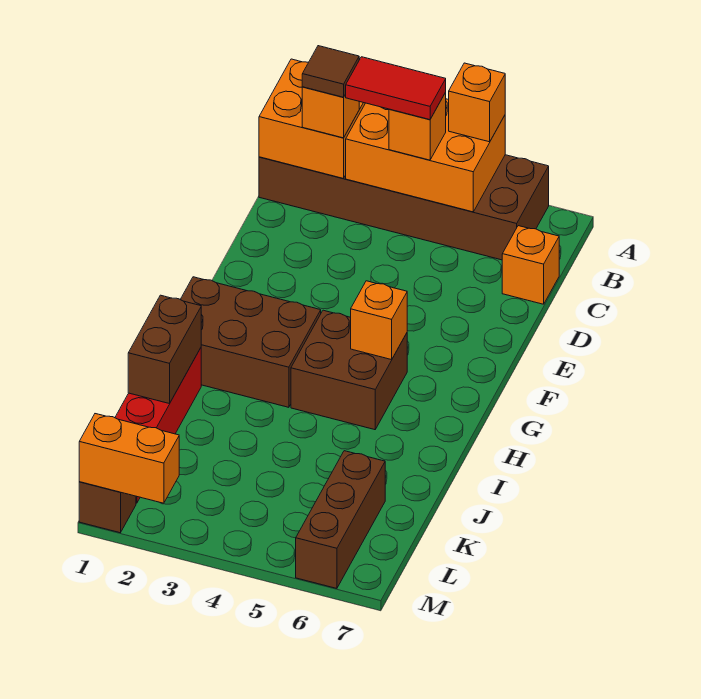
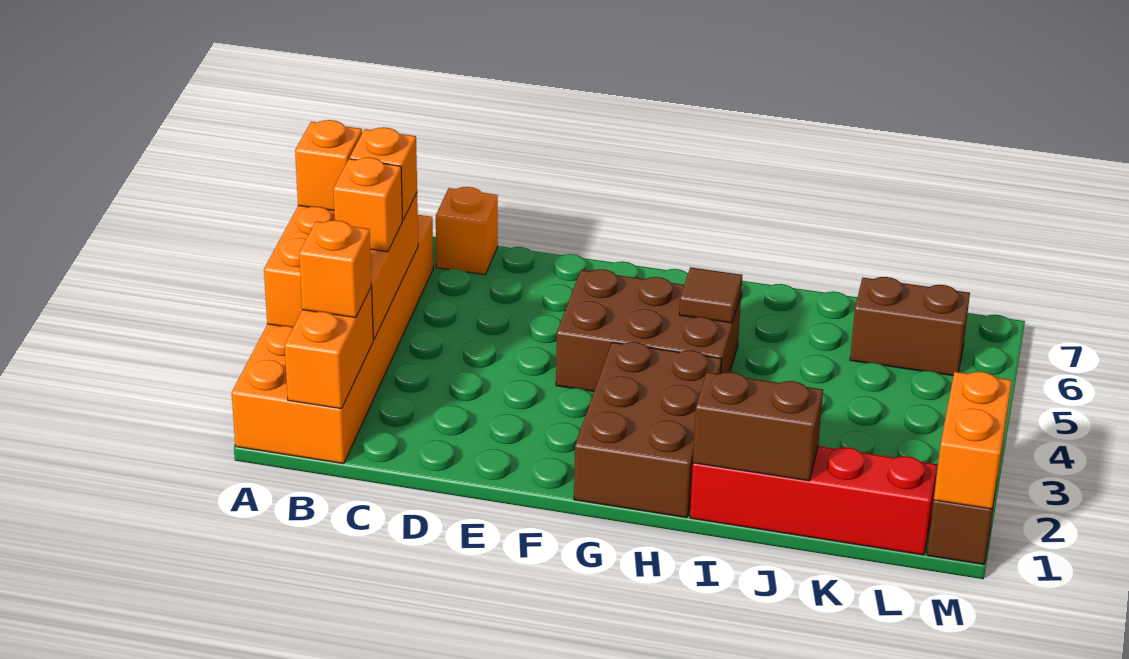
brown brick A1:B6 level 1 -> orange brick A1:B6 level 1
orange brick A1:B2 level 2 -> orange brick B1:B2 level 2
brown tile B2 level 4 -> brown tile H5 level 2
red tile B3:B4 level 4 -> none
brown brick G4:H5 level 1 -> brown brick F4:H5 level 1
orange brick G5 level 2 -> orange brick B5 level 3
brown brick K6:M6 level 1 -> brown brick K6:L6 level 1

